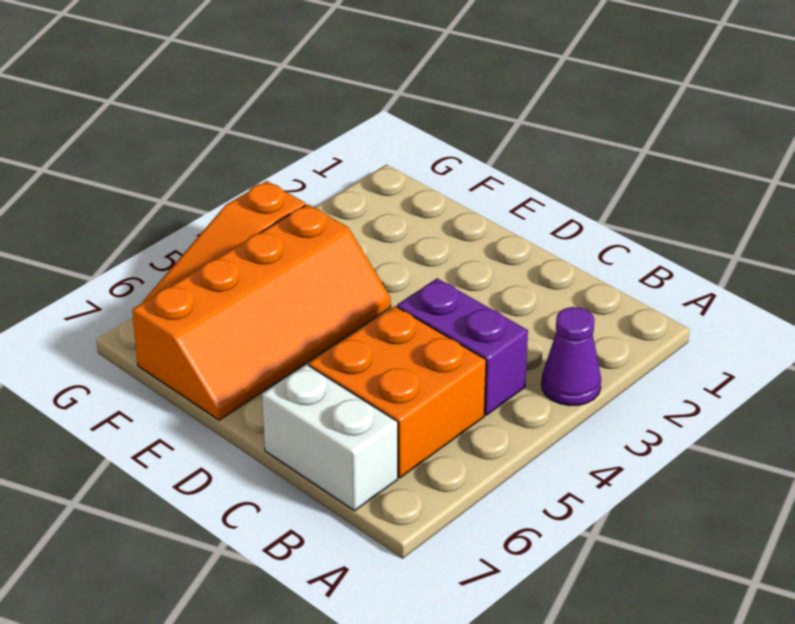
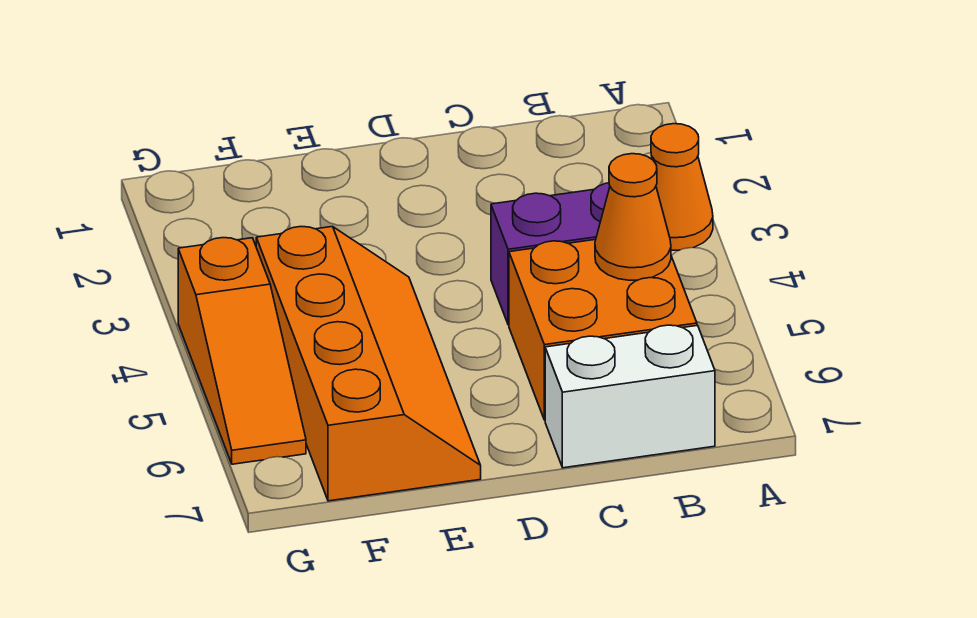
purple cone A3 level 1 -> orange cone A3 level 1
none -> orange cone B5 level 2

